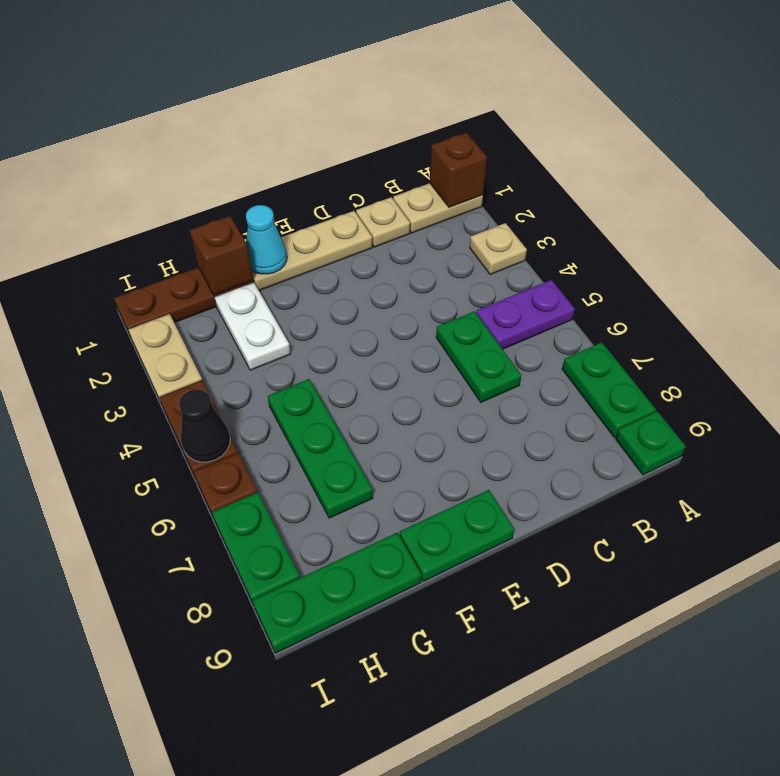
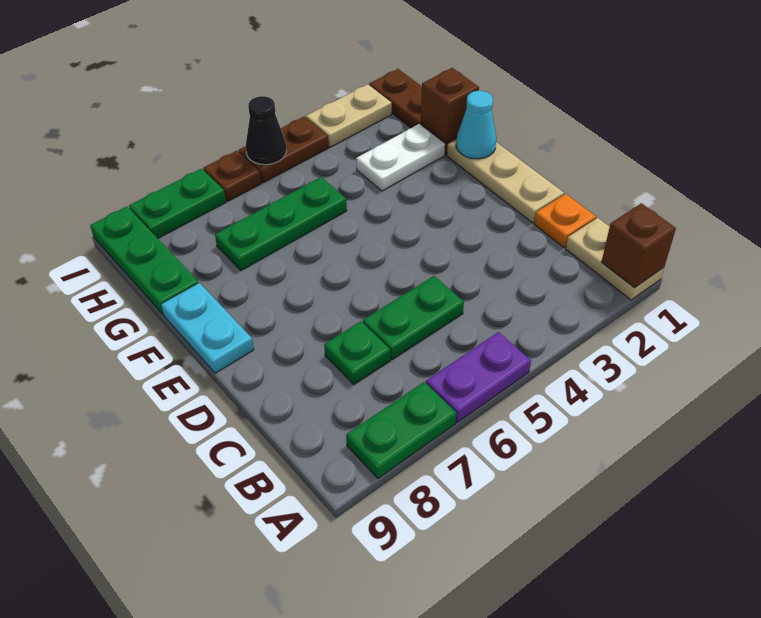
tan plate A3 level 1 -> none
purple plate A5:B5 level 1 -> purple plate A5:A6 level 1
green plate A9 level 1 -> green plate C7 level 1
tan plate C1 level 1 -> orange plate C1 level 1
green plate E9:F9 level 1 -> cyan plate E9:F9 level 1

